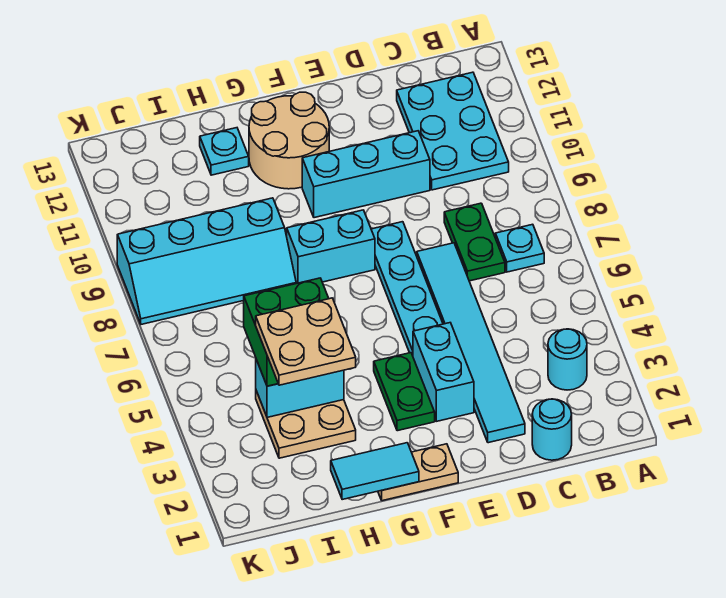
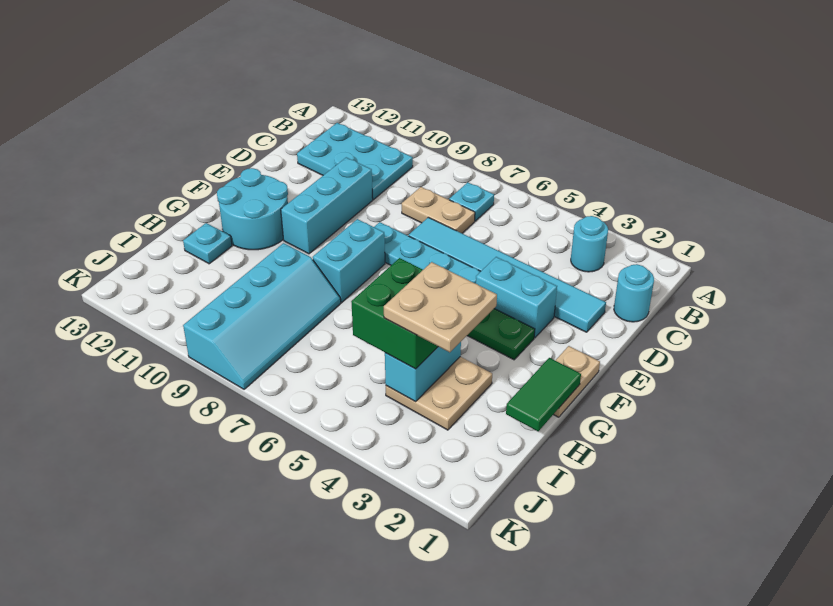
green plate C7:C8 level 1 -> tan plate C7:C8 level 1
tan round brick F11:G12 level 1 -> cyan round brick F11:G12 level 1
cyan tile G1:H1 level 2 -> green tile G1:H1 level 2

